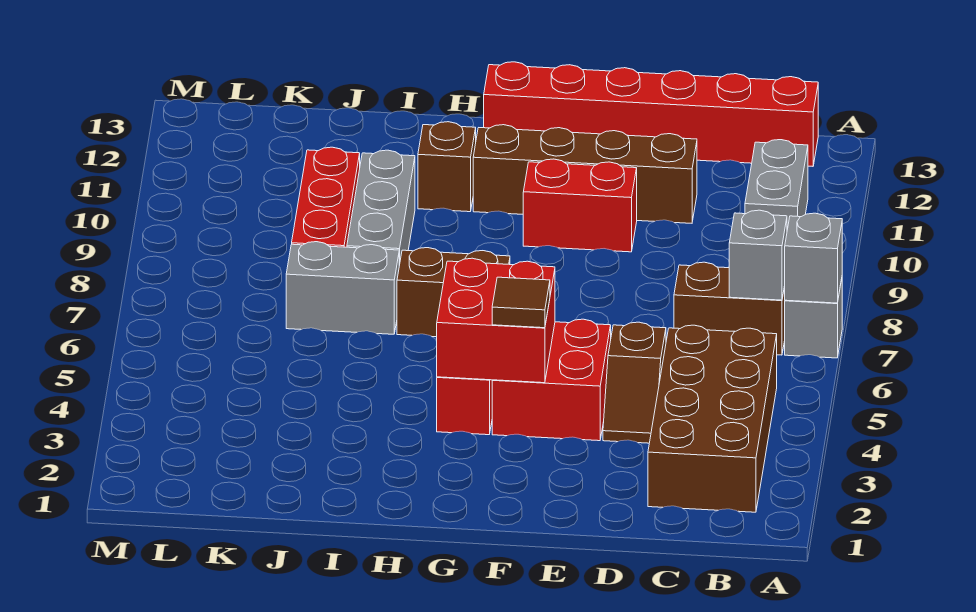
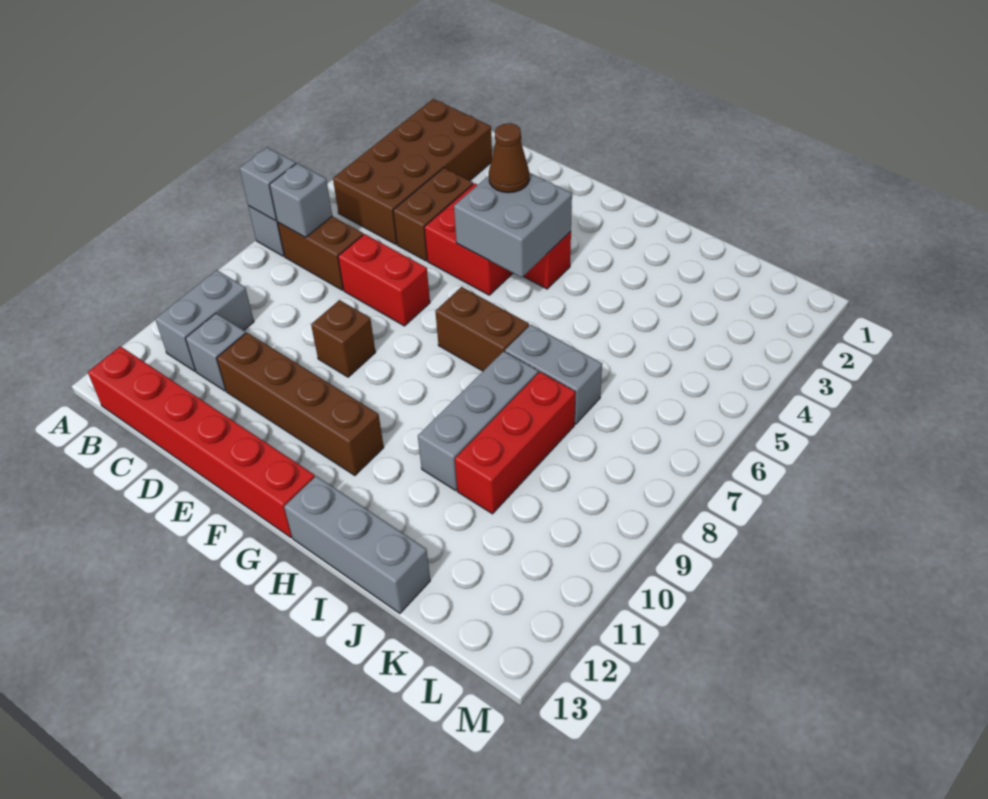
none -> grey brick C11 level 1
brown slope D4:D5 level 1 top 5 -> brown brick D4:D5 level 1
red brick E10:F10 level 1 -> red brick D7:E7 level 1
red brick F4:G5 level 2 -> grey brick F4:G5 level 2
brown tile F4 level 3 -> brown cone F4 level 3
brown brick H11 level 1 -> brown brick E9 level 1
none -> grey brick H13:J13 level 1

